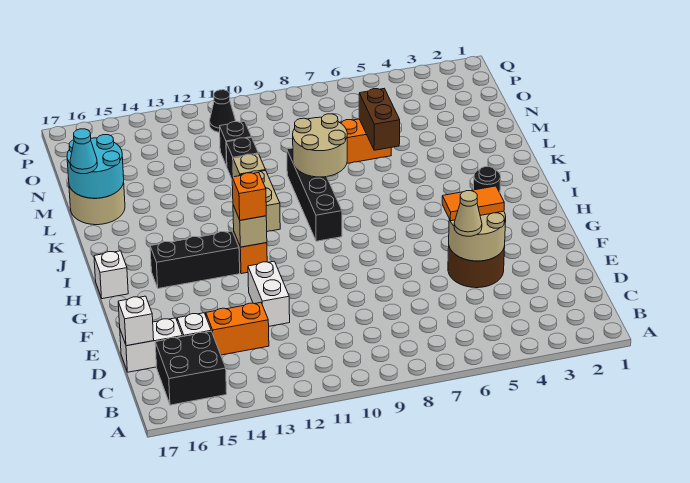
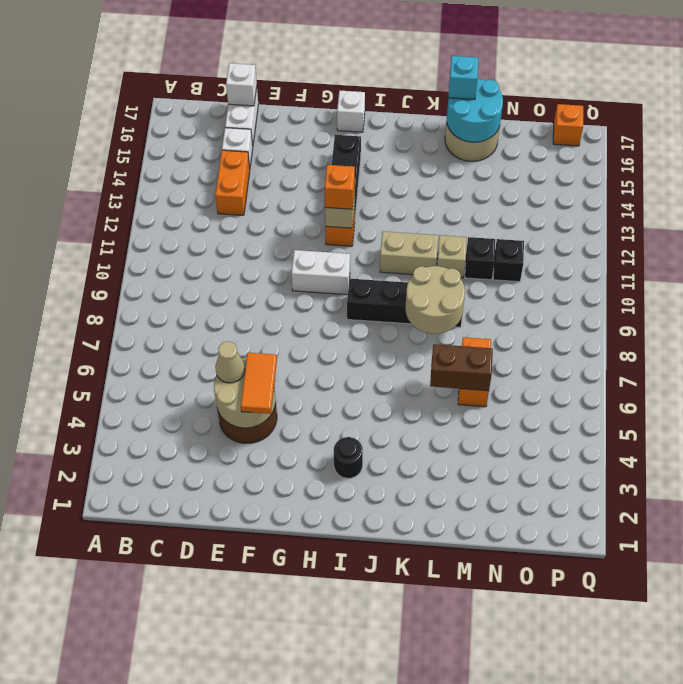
black brick B15:C16 level 1 -> none
white brick E12:F12 level 1 -> white brick G10:H10 level 1
cyan cone L17 level 3 -> cyan brick L17 level 3
black cone P11 level 1 -> none
none -> orange brick P17 level 1

